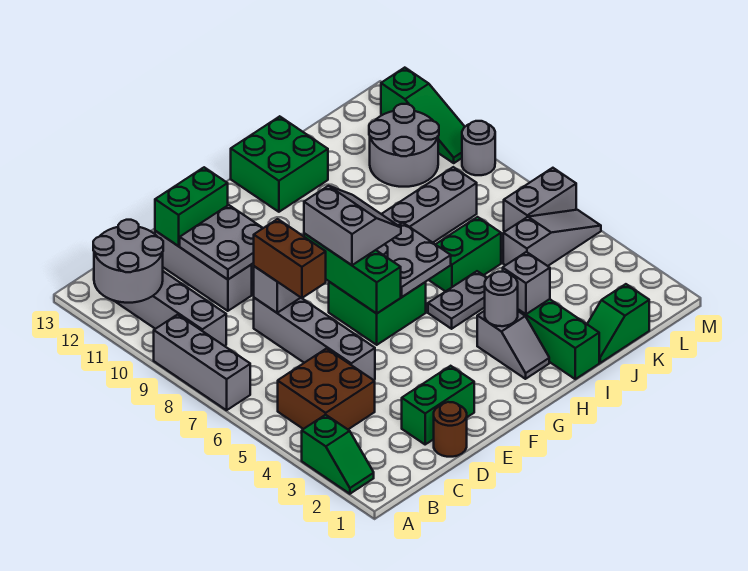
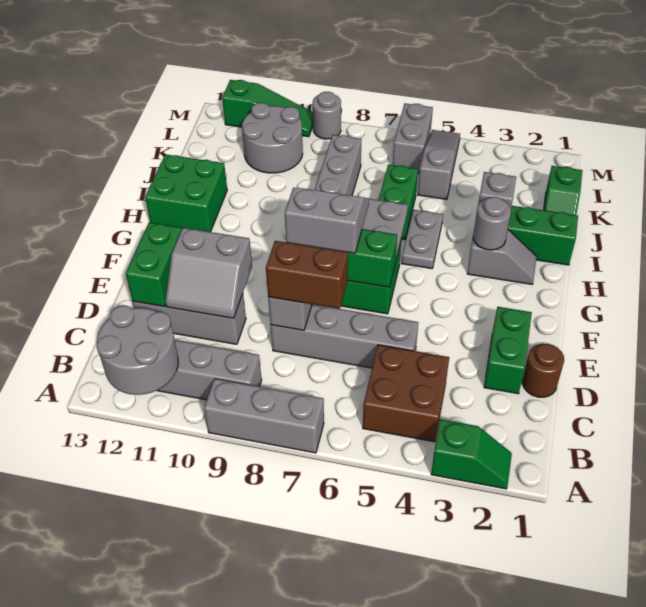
grey plate D10:E11 level 2 -> grey slope D10:E11 level 2 top E

